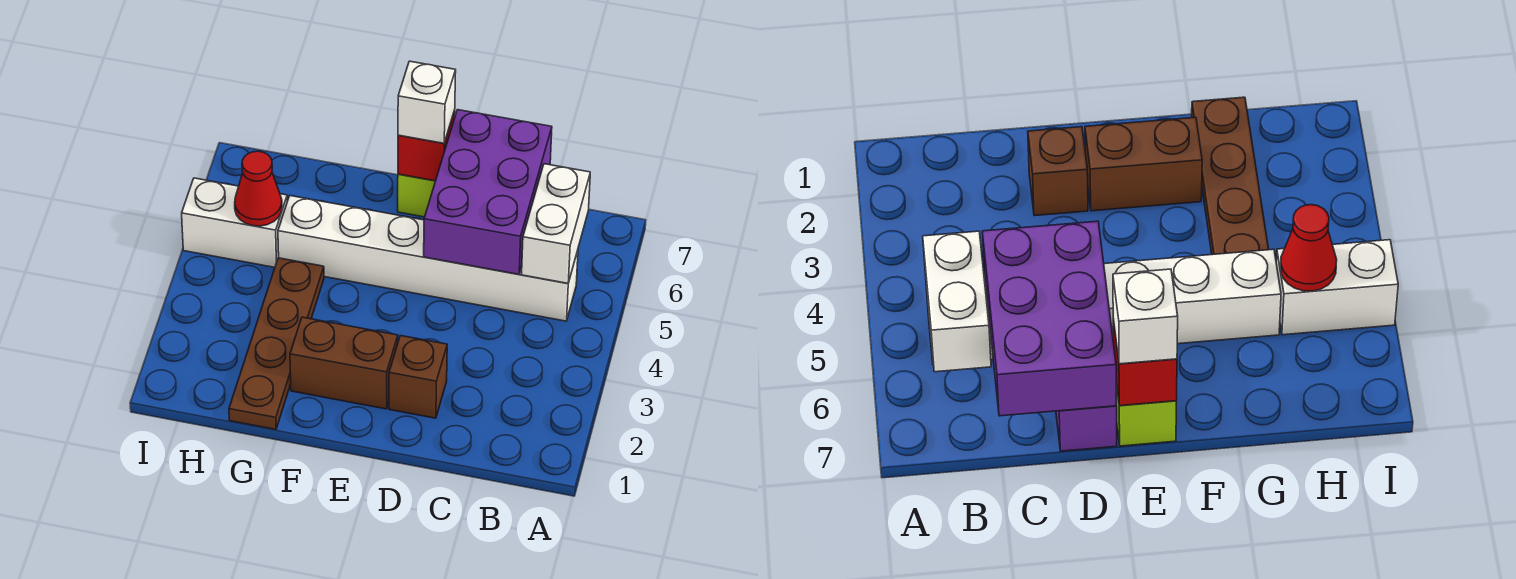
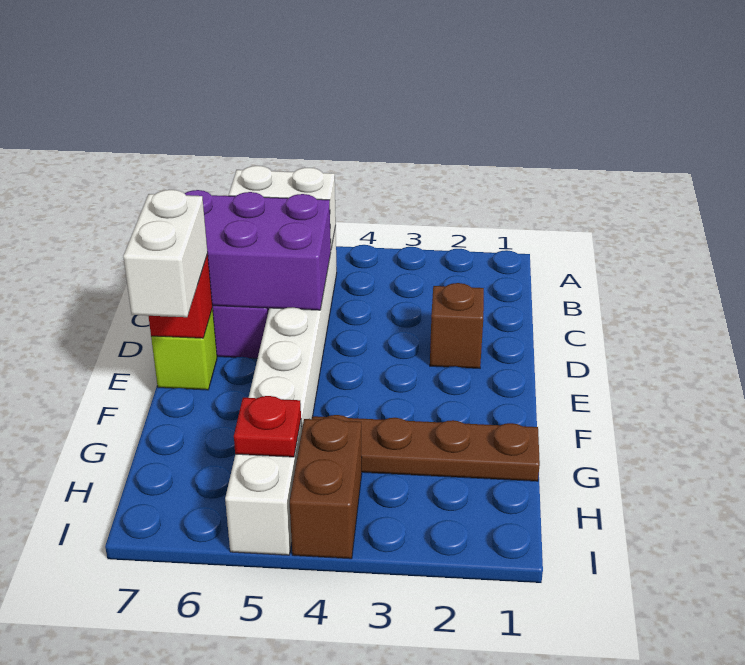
brown brick E2:F2 level 1 -> brown brick H4:I4 level 1
white brick E7 level 3 -> white brick E7:F7 level 3
red cone H5 level 2 -> red plate H5 level 2

